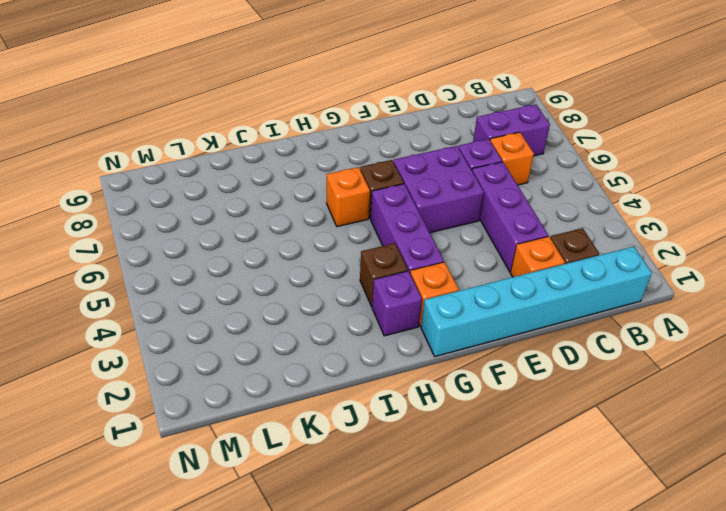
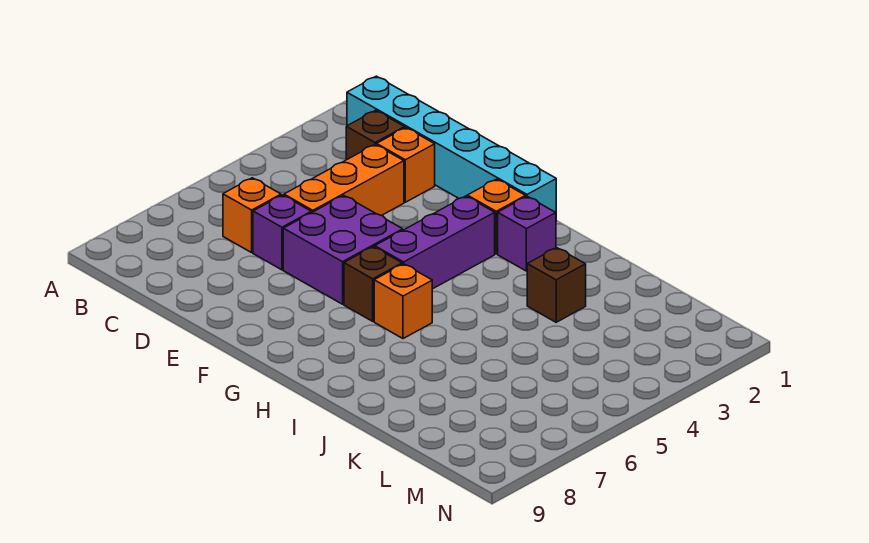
purple brick B7:C7 level 1 -> none
purple brick D3:D5 level 1 -> orange brick D3:D5 level 1
brown brick H3 level 1 -> brown brick J3 level 1

